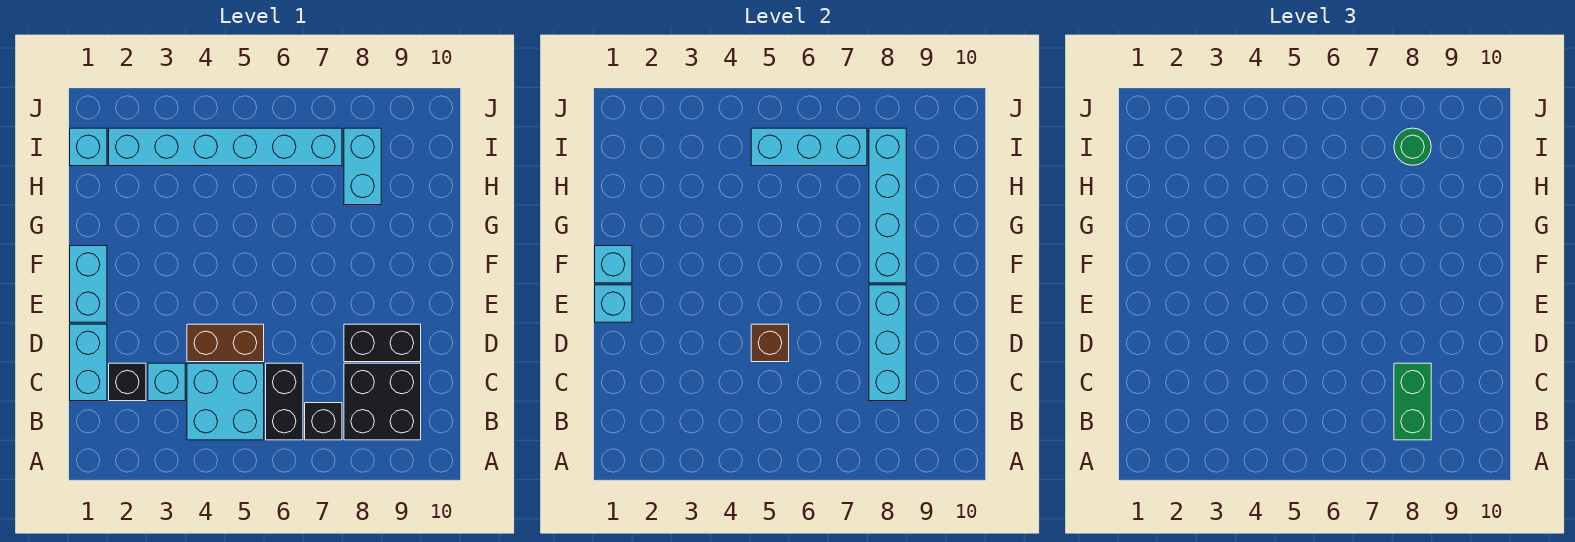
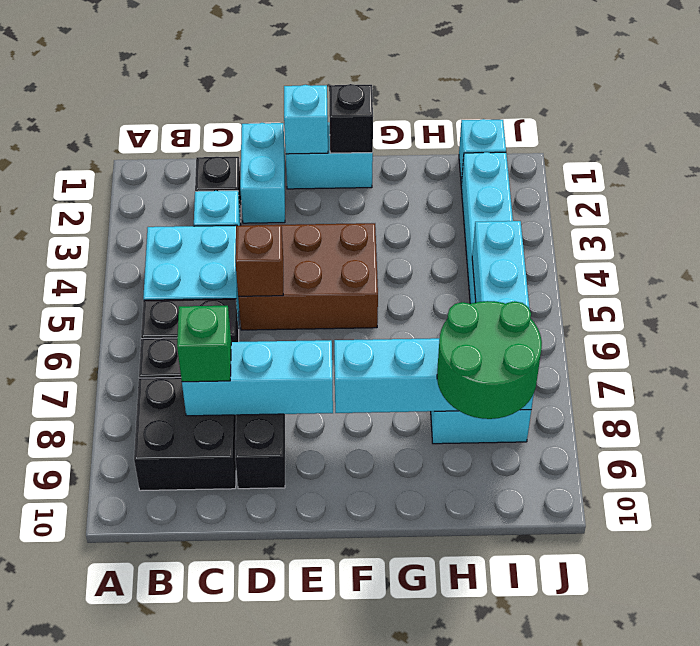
green brick B8:C8 level 3 -> green brick C8 level 3
cyan brick C1:D1 level 1 -> cyan brick D1:D2 level 1
brown brick D4:D5 level 1 -> brown brick D4:F5 level 1
cyan brick F1 level 2 -> black brick F1 level 2
green round brick I8 level 3 -> green round brick H8:I9 level 3

